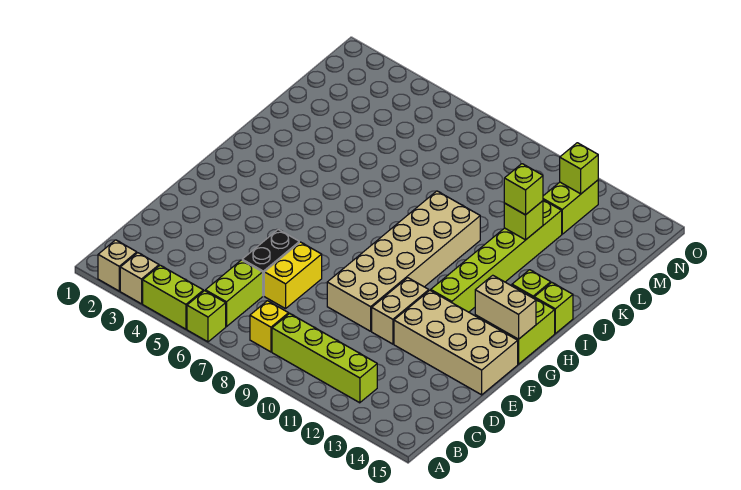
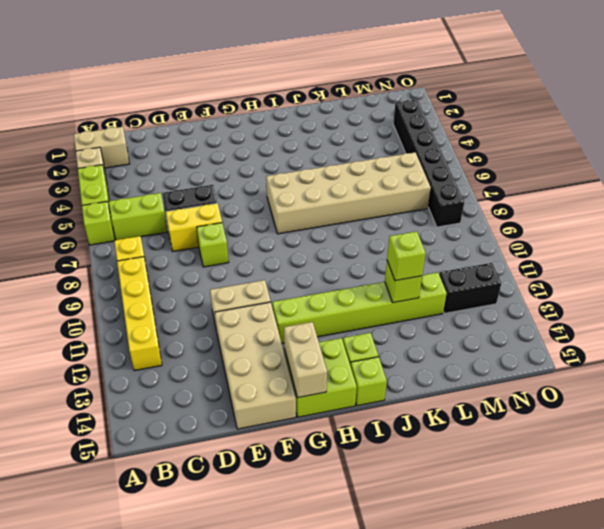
tan brick A2 level 1 -> tan brick A2:B2 level 1
lime brick B9:B12 level 1 -> yellow brick B9:B12 level 1
tan brick E9:J10 level 1 -> tan brick H6:M7 level 1
lime brick M12:N12 level 1 -> black brick M12:N12 level 1
none -> black brick N3:N8 level 1
lime brick N12 level 2 -> lime brick E8 level 1

